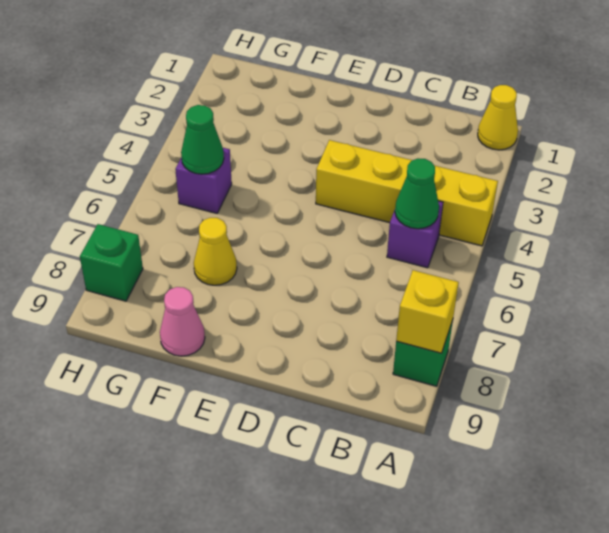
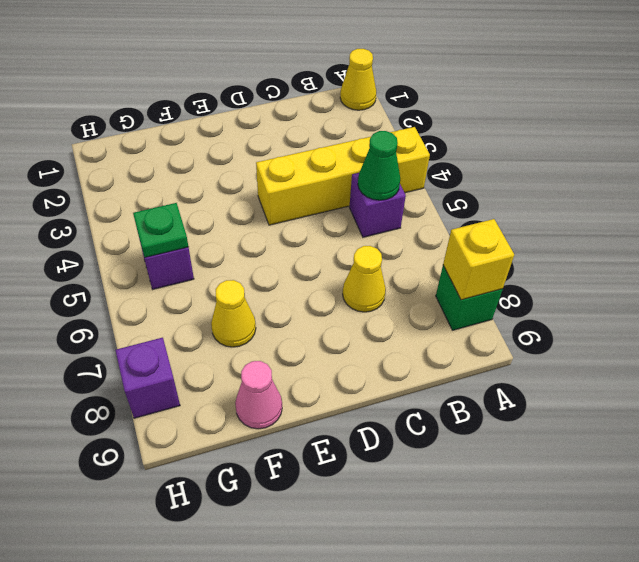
none -> yellow cone C7 level 1
green cone G5 level 2 -> green plate G5 level 2
green brick H8 level 1 -> purple brick H8 level 1

